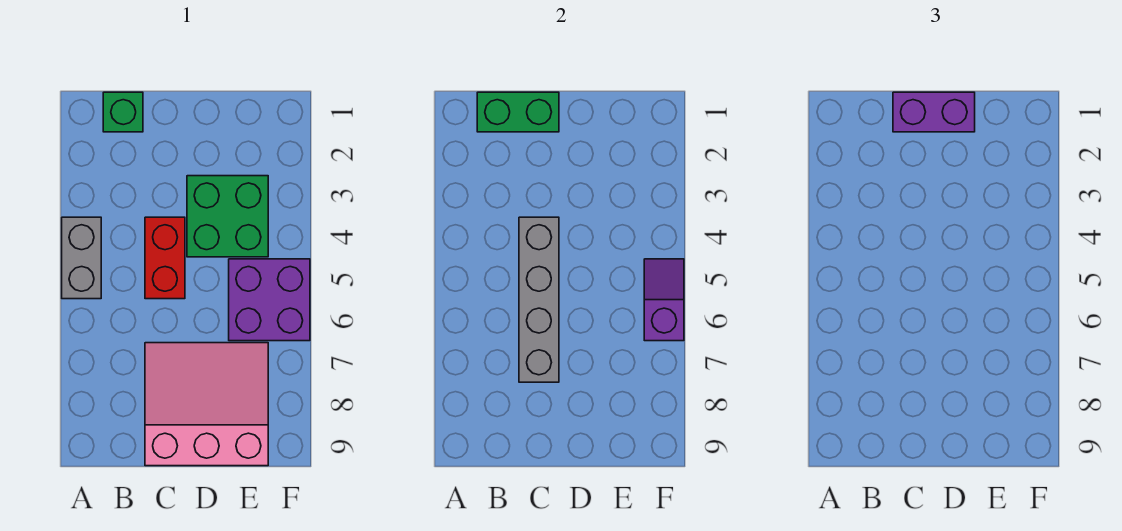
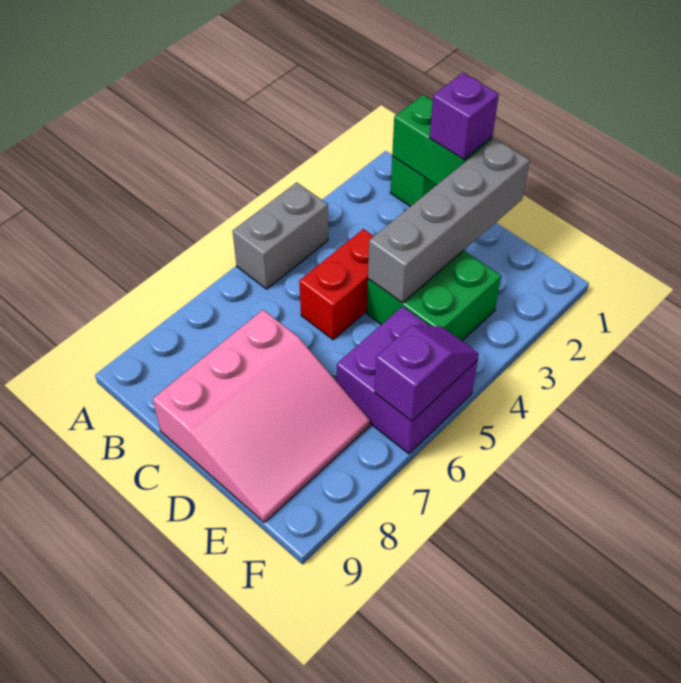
purple brick C1:D1 level 3 -> purple brick C1 level 3
grey brick C4:C7 level 2 -> grey brick D1:D4 level 2
pink slope C7:E9 level 1 top 9 -> pink slope C7:E9 level 1 top C

